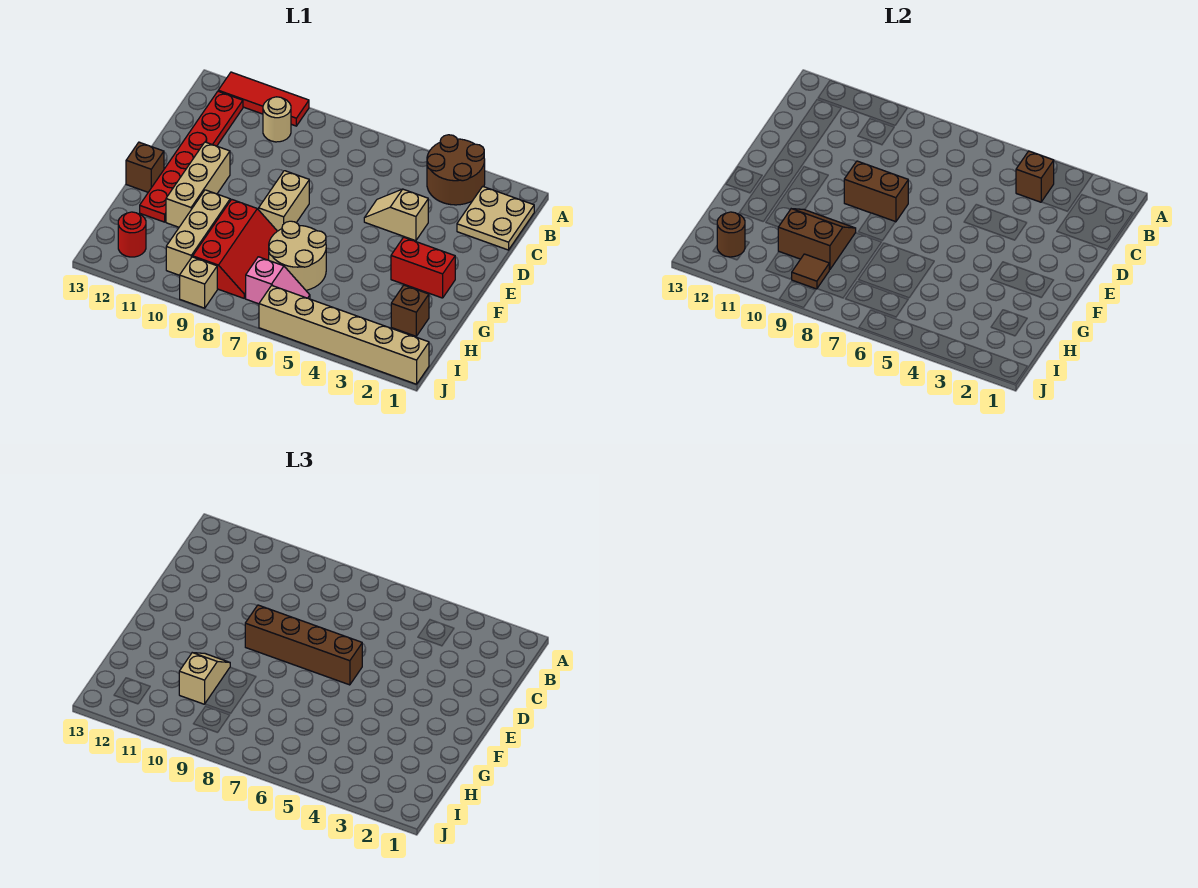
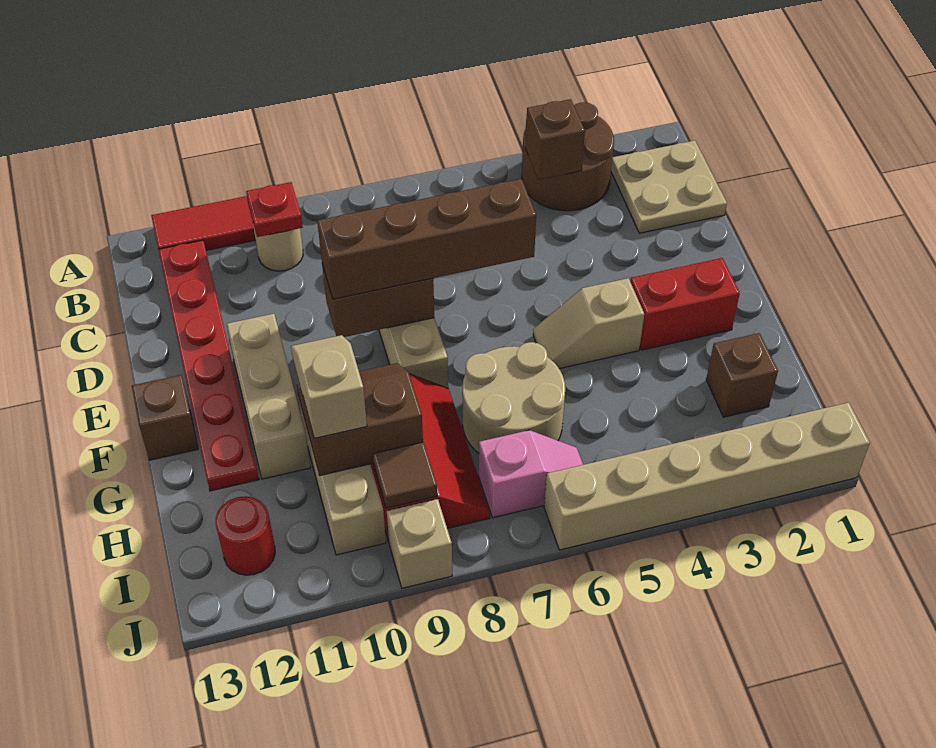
none -> red plate B10 level 2
tan slope D4:D5 level 1 top 4 -> tan slope F4:F5 level 1 top 4
brown round brick I12 level 2 -> none

